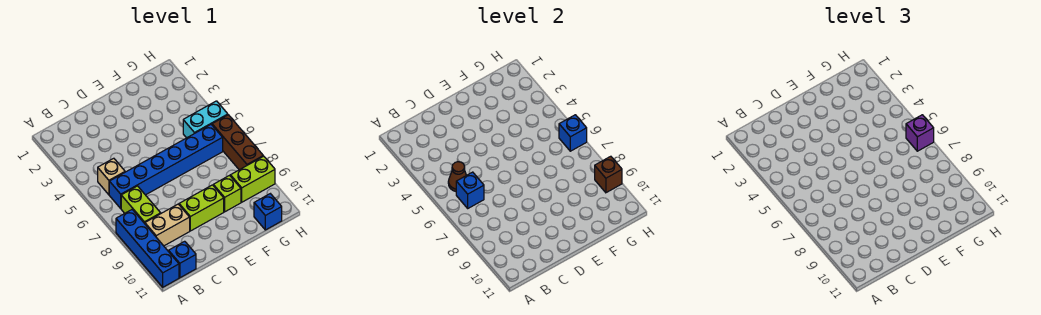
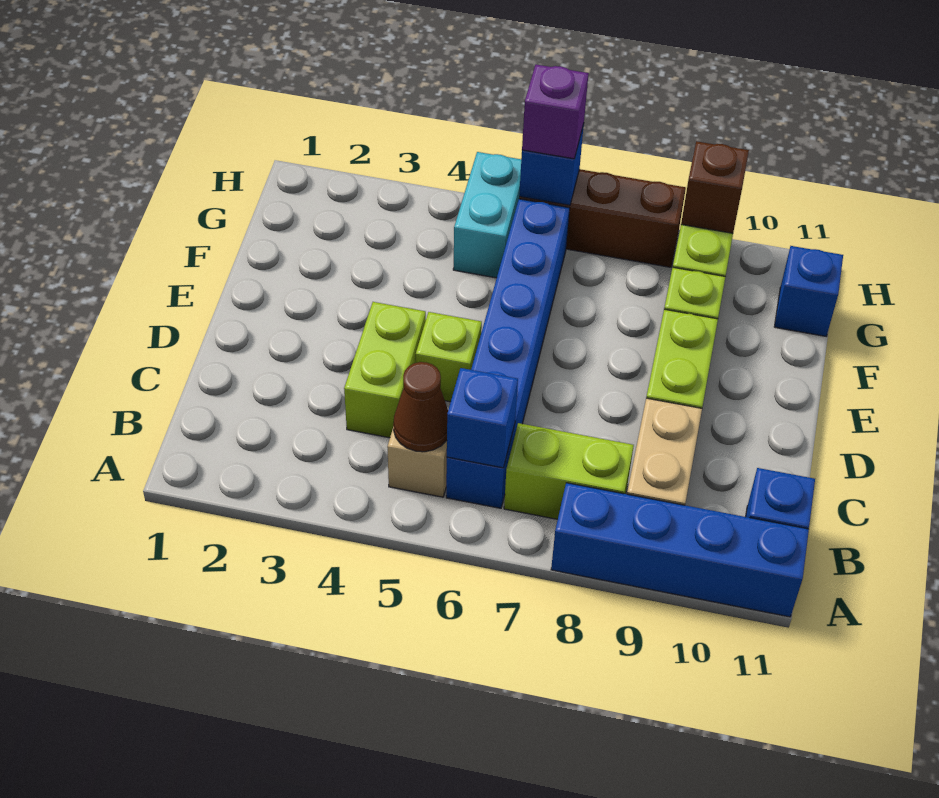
none -> lime brick C4:D4 level 1
none -> lime brick D5 level 1

